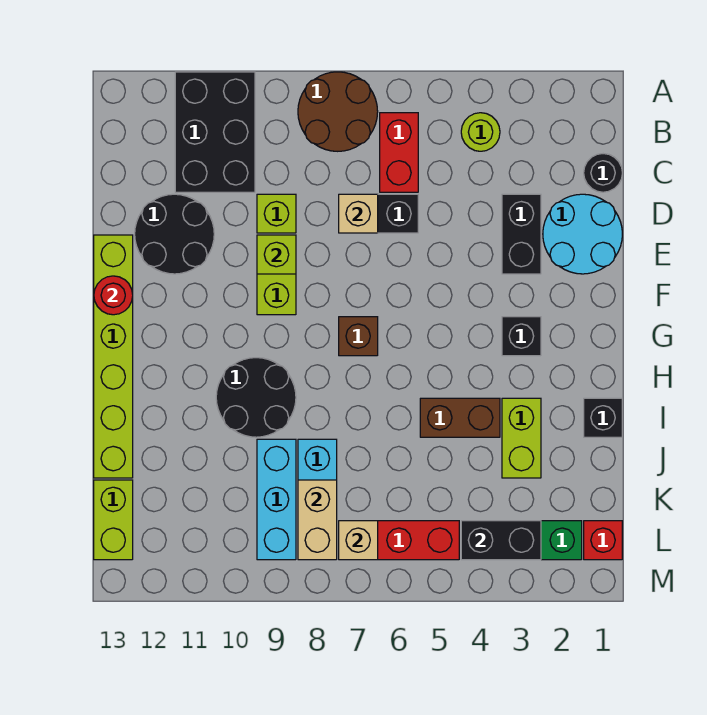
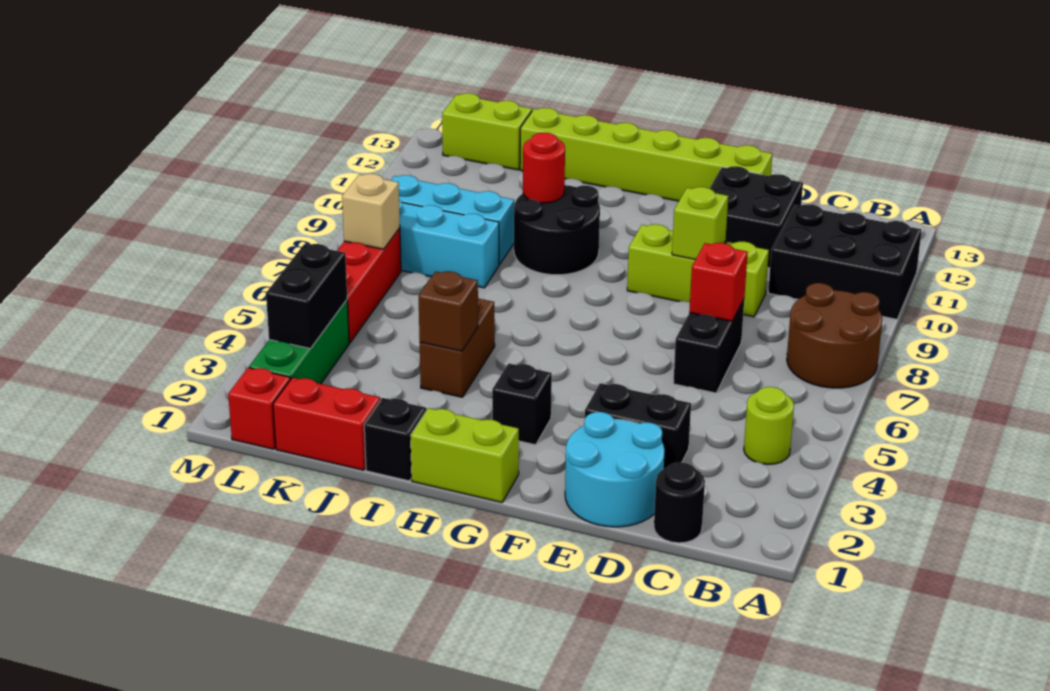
red brick B6:C6 level 1 -> red brick J1:K1 level 1
tan brick D7 level 2 -> red brick D7 level 2
black round brick D11:E12 level 1 -> black brick D11:E12 level 1
red round brick F13 level 2 -> red round brick I10 level 2
brown brick G7 level 1 -> brown brick I4 level 2
lime brick I3:J3 level 1 -> lime brick G1:H1 level 1
tan brick K8:L8 level 2 -> none

